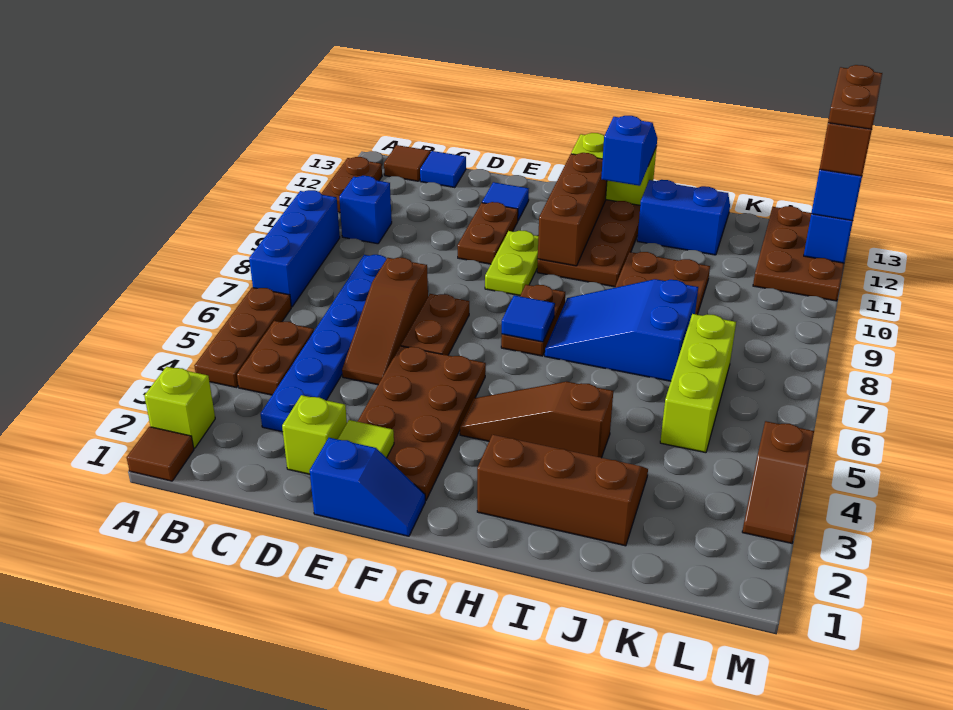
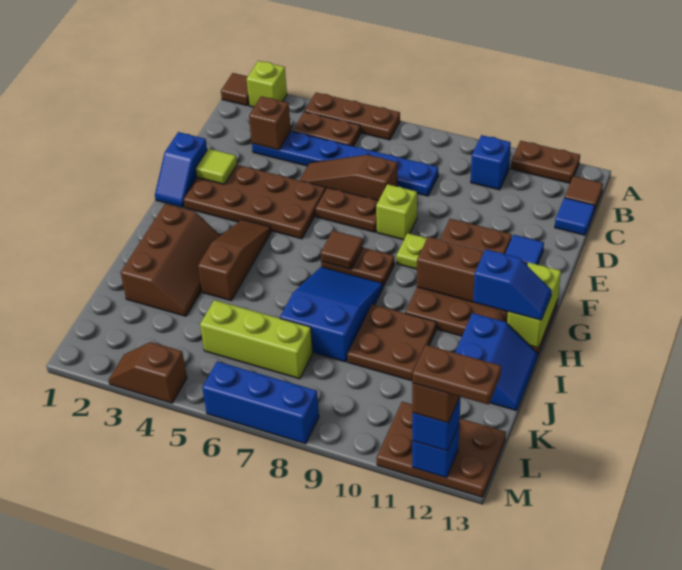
blue brick A7:A9 level 1 -> blue brick M6:M8 level 1
none -> brown brick C3 level 2
lime brick D2 level 1 -> lime brick E8 level 1
blue tile G7 level 2 -> brown tile G7 level 2

